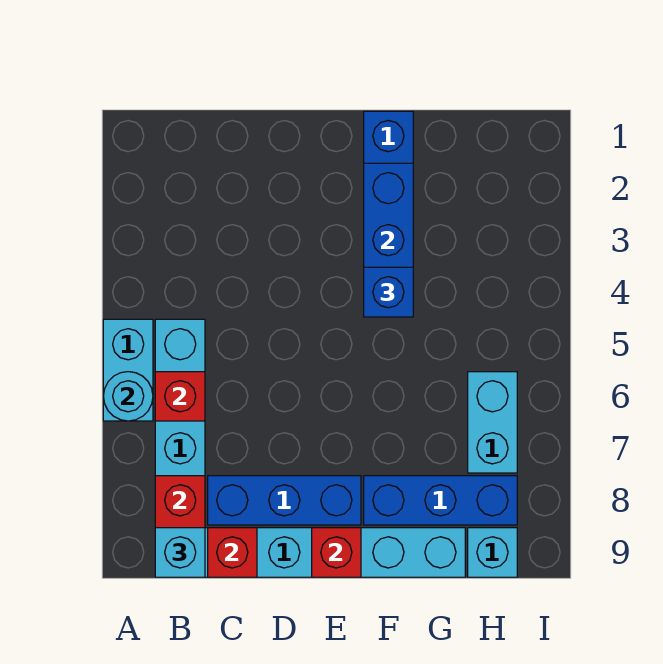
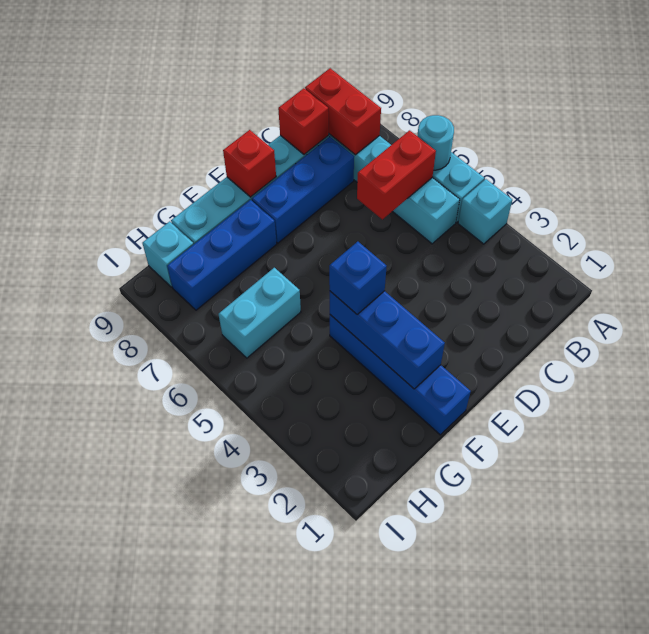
red brick B6 level 2 -> red brick B6:C6 level 2
cyan brick B9 level 3 -> cyan brick A4 level 1
cyan brick H6:H7 level 1 -> cyan brick G6:H6 level 1

